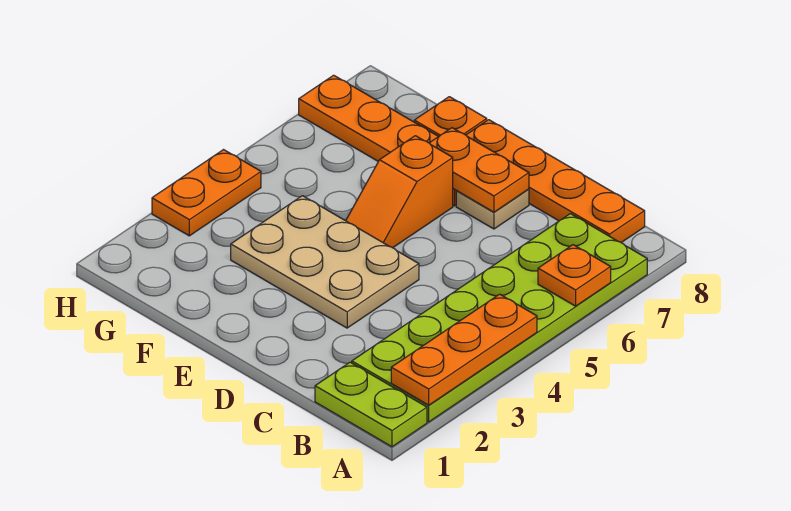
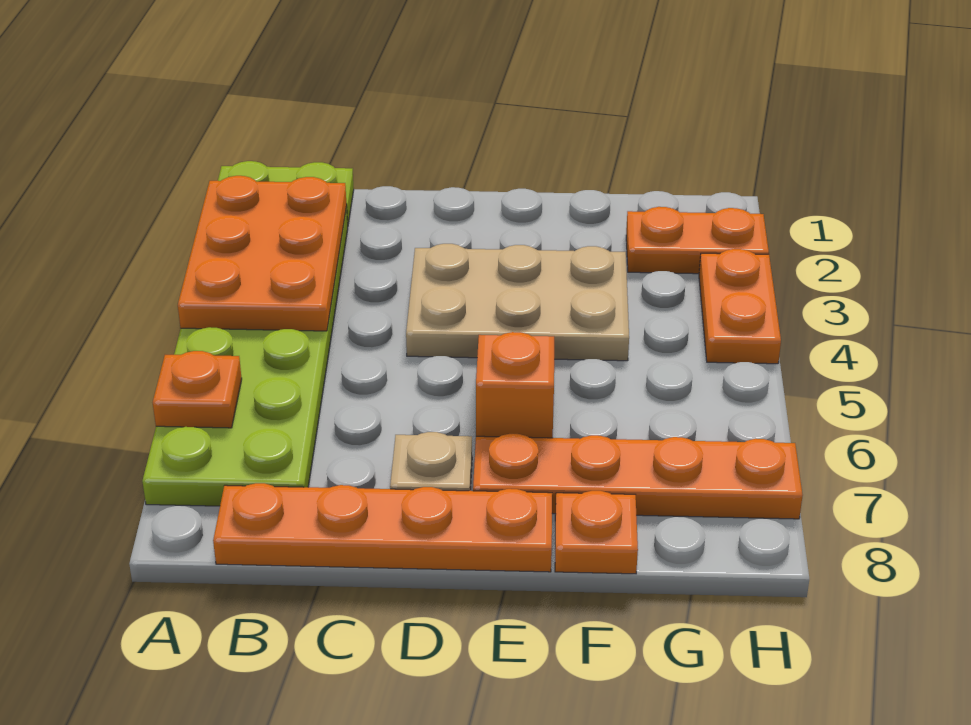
orange plate A2:A4 level 2 -> orange plate A2:B4 level 2
orange plate D7:E7 level 2 -> orange plate G2:H2 level 1

